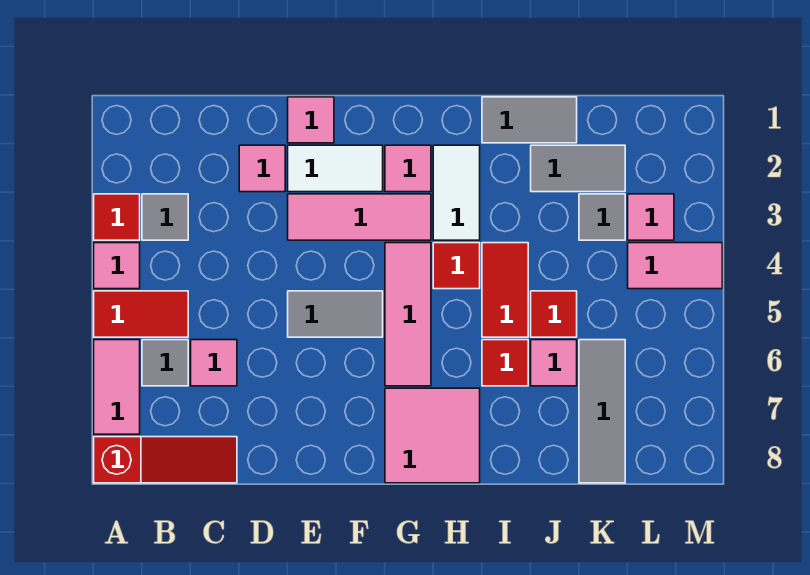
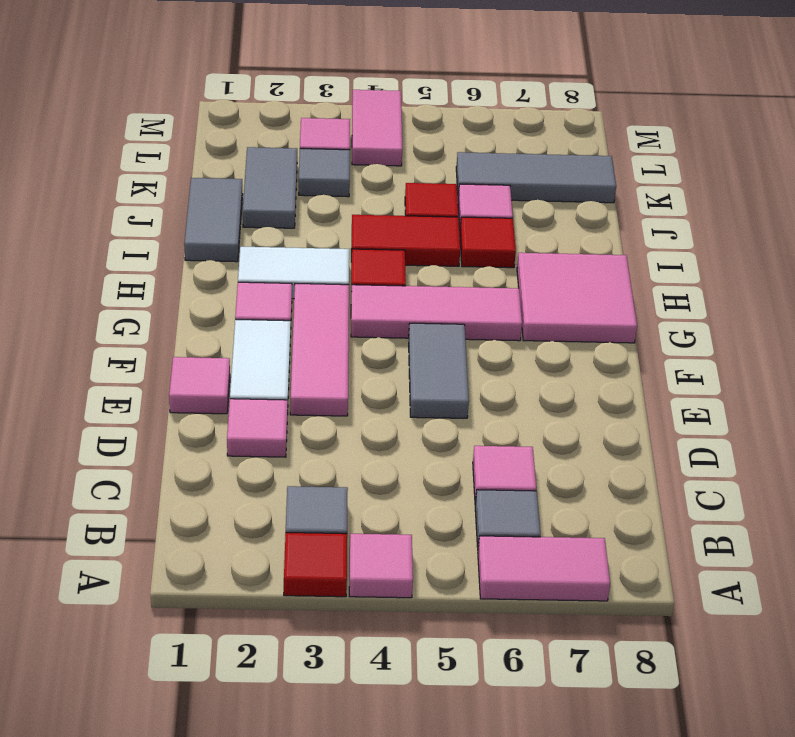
red tile A5:B5 level 1 -> none
red slope A8:C8 level 1 top A -> none

